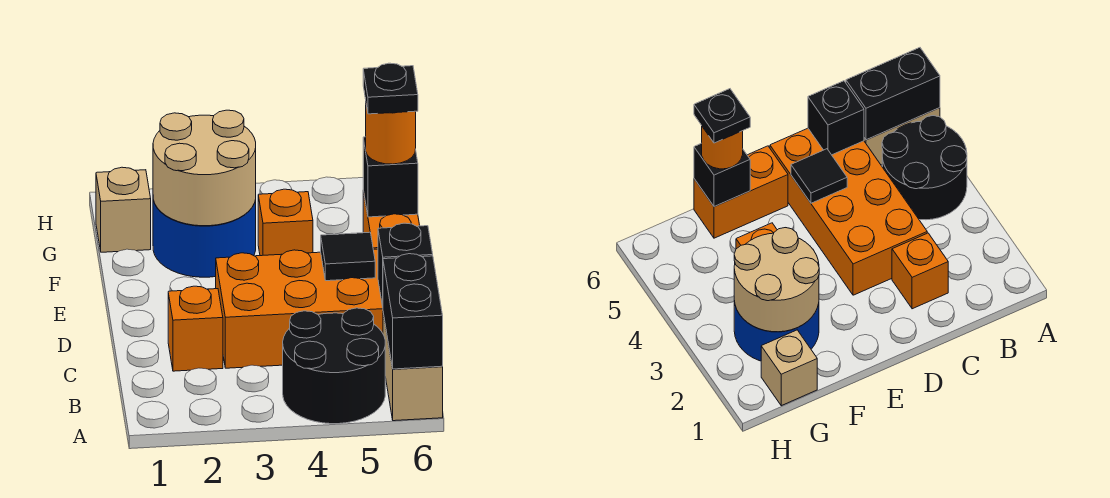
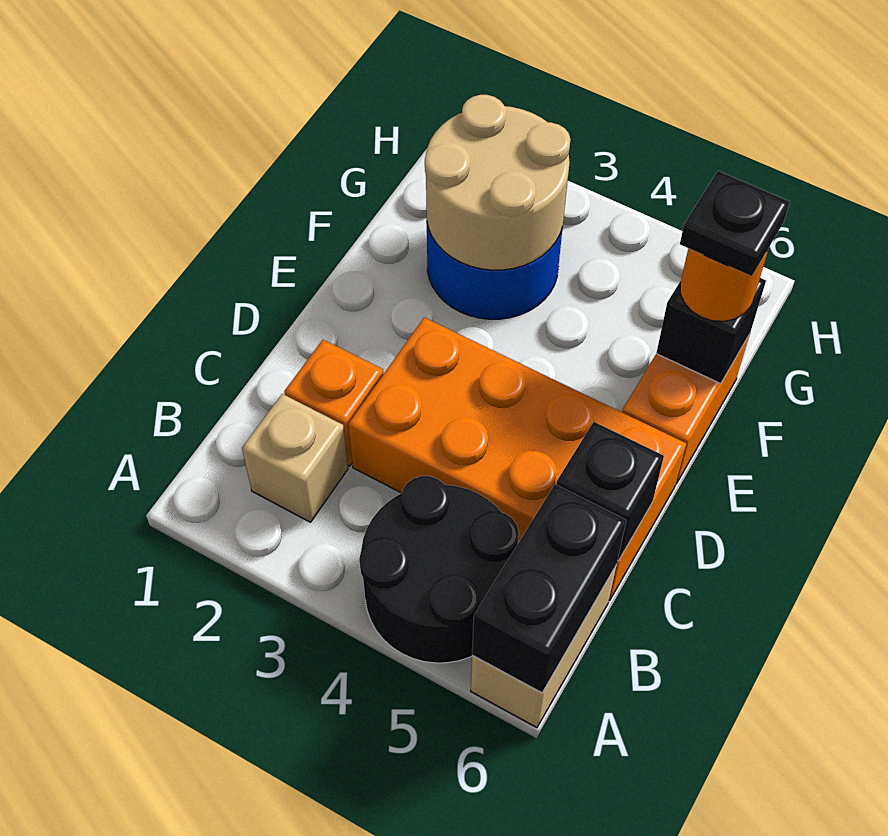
black tile D5 level 2 -> none
orange brick F4 level 1 -> none
tan brick G1 level 1 -> tan brick B2 level 1

